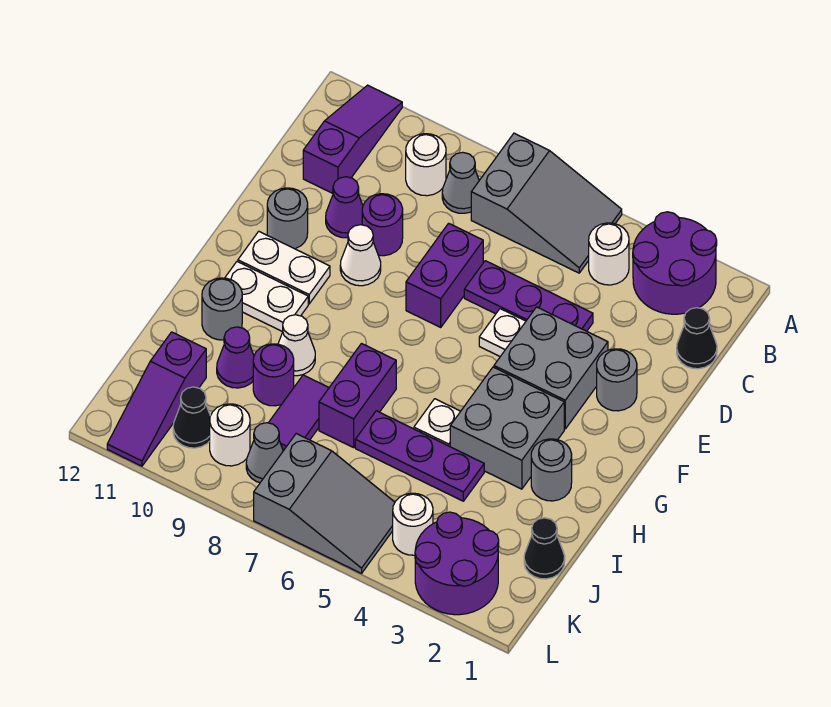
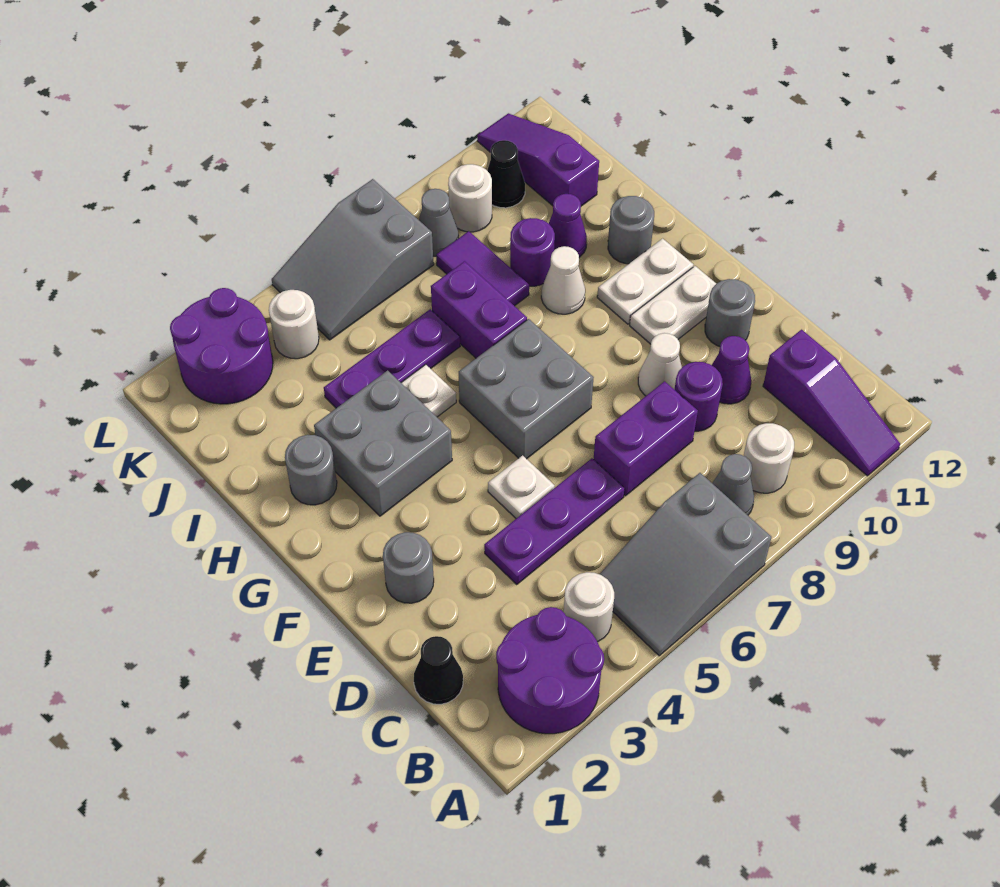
purple brick D7:E7 level 1 -> purple brick D7:D8 level 1
grey brick E3:F4 level 1 -> grey brick F6:G7 level 1
black cone J1 level 1 -> none

